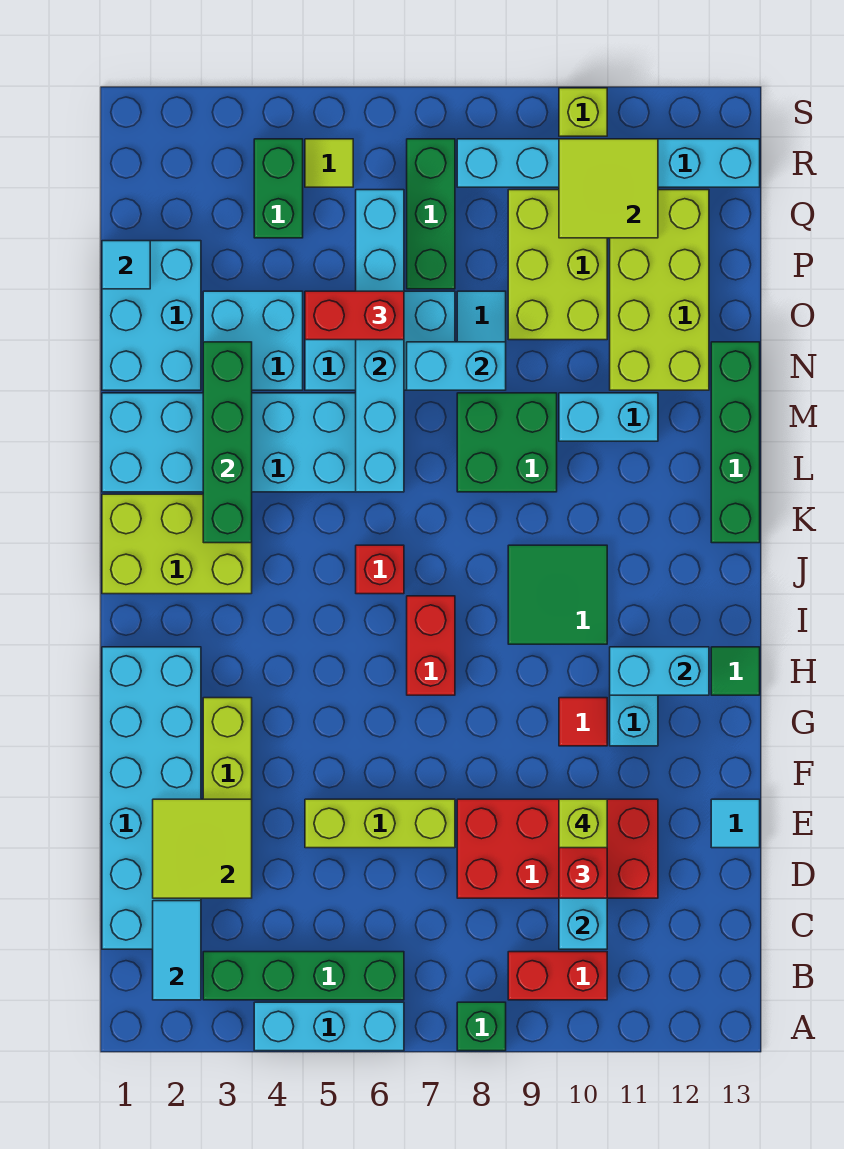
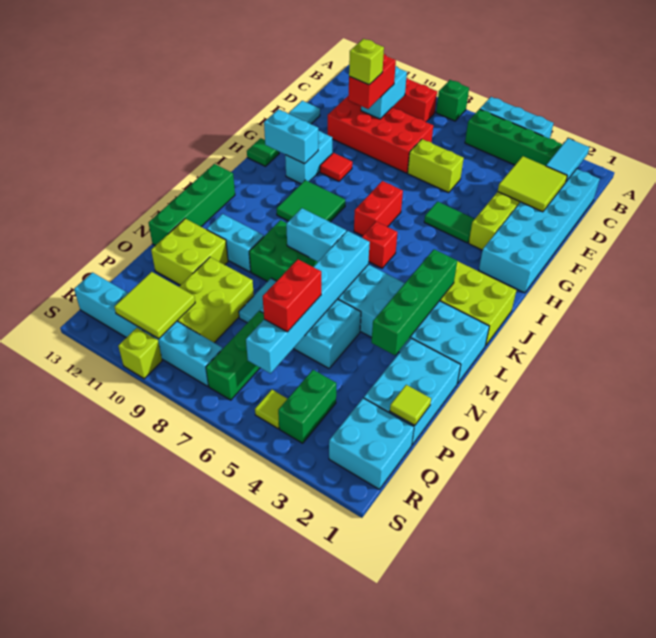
lime brick E5:E7 level 1 -> lime brick E6:E7 level 1
none -> green tile G4:G5 level 1
cyan brick N3:O4 level 1 -> cyan brick Q1:R2 level 1
cyan brick N7:N8 level 2 -> cyan brick L7:L8 level 2
lime brick N11:Q12 level 1 -> lime brick N11:O12 level 1
red brick O5:O6 level 3 -> red brick O6:P6 level 3
cyan tile P1 level 2 -> lime tile P1 level 2

